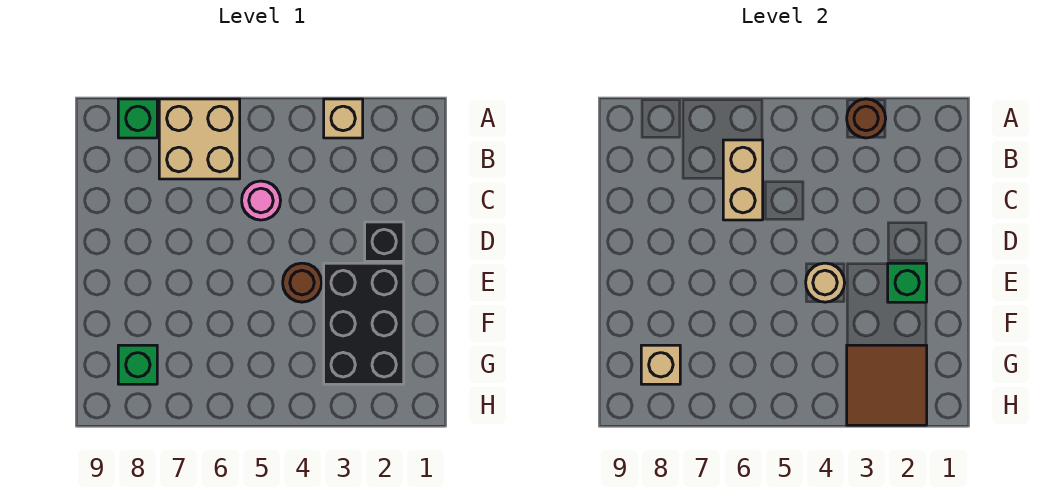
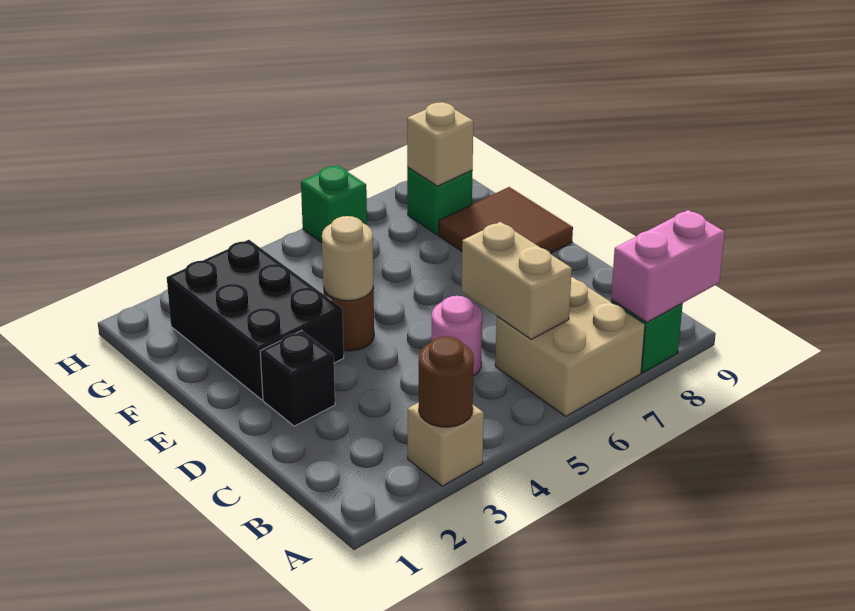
none -> pink brick A8:A9 level 2
green brick E2 level 2 -> green brick H6 level 1
brown tile G2:H3 level 2 -> brown tile E8:F9 level 1

